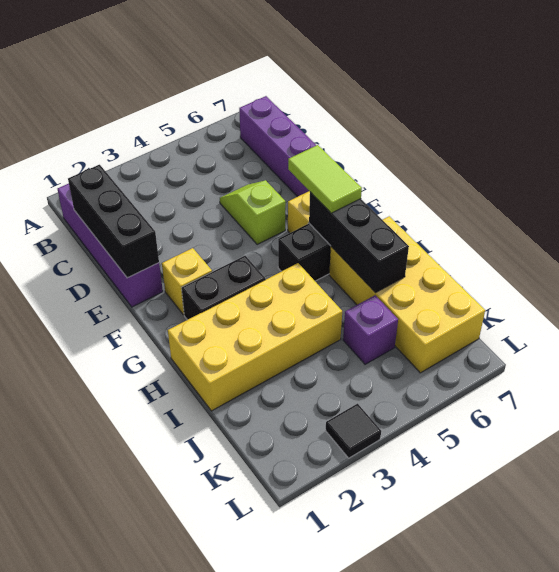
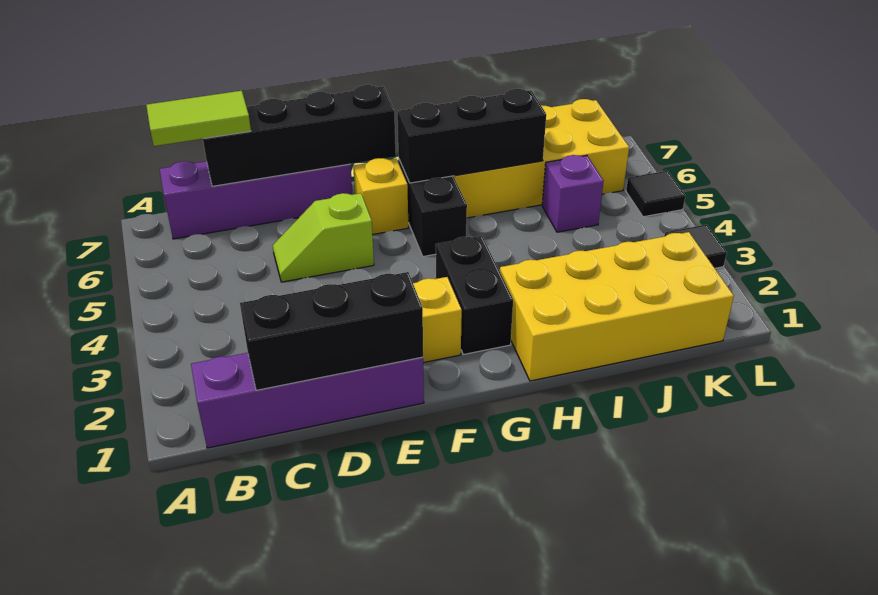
none -> black brick C7:F7 level 2
lime tile F6:G6 level 3 -> lime tile B7:C7 level 3
yellow brick H1:I4 level 1 -> yellow brick H1:K2 level 1
none -> black tile L5 level 1

